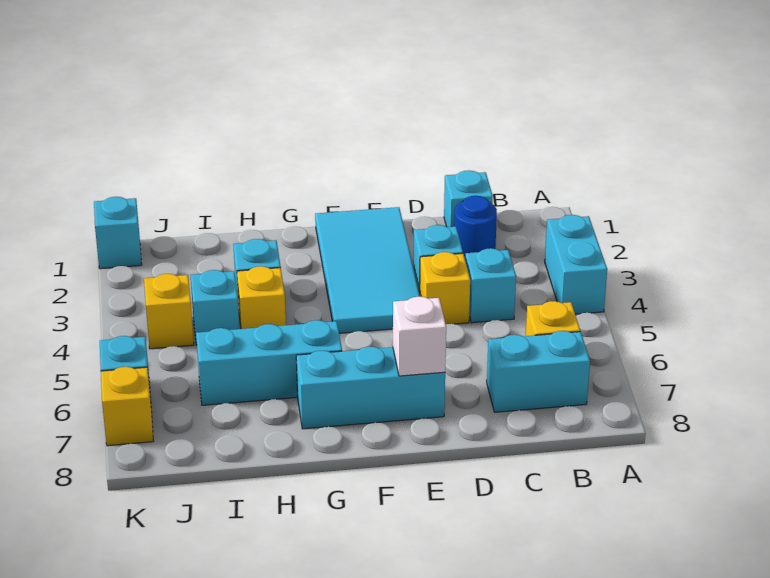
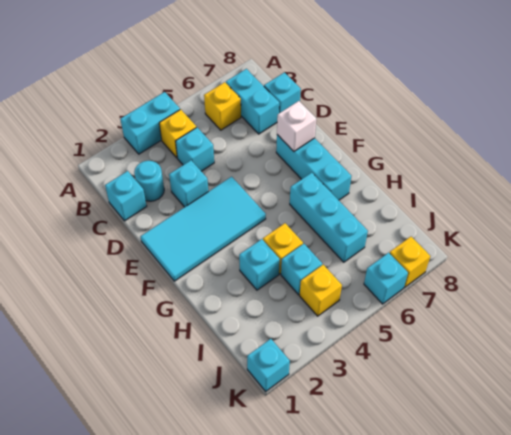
blue round brick C2 level 1 -> cyan round brick C2 level 1
none -> cyan brick C8 level 1
yellow brick D4 level 1 -> yellow brick B4 level 1

